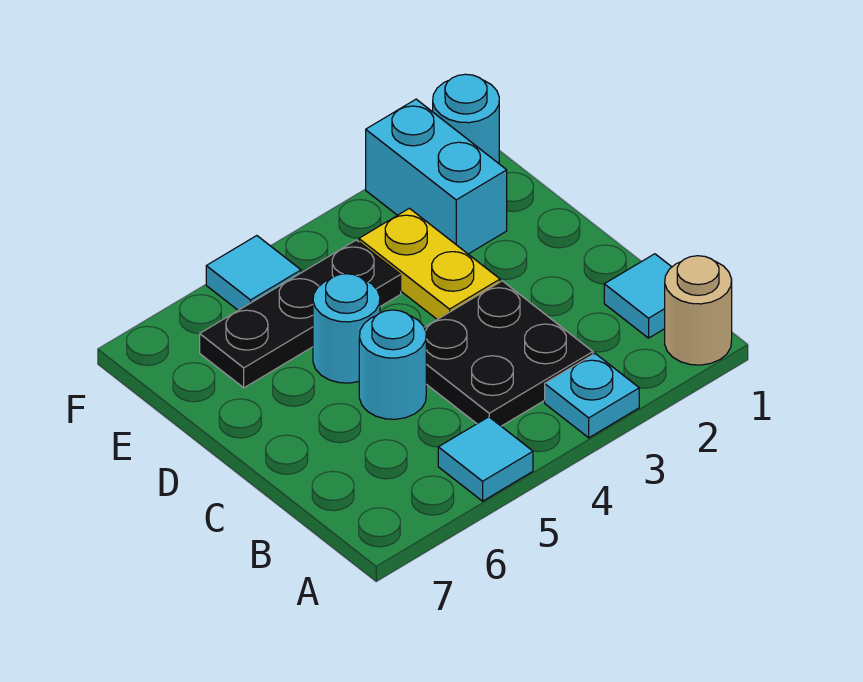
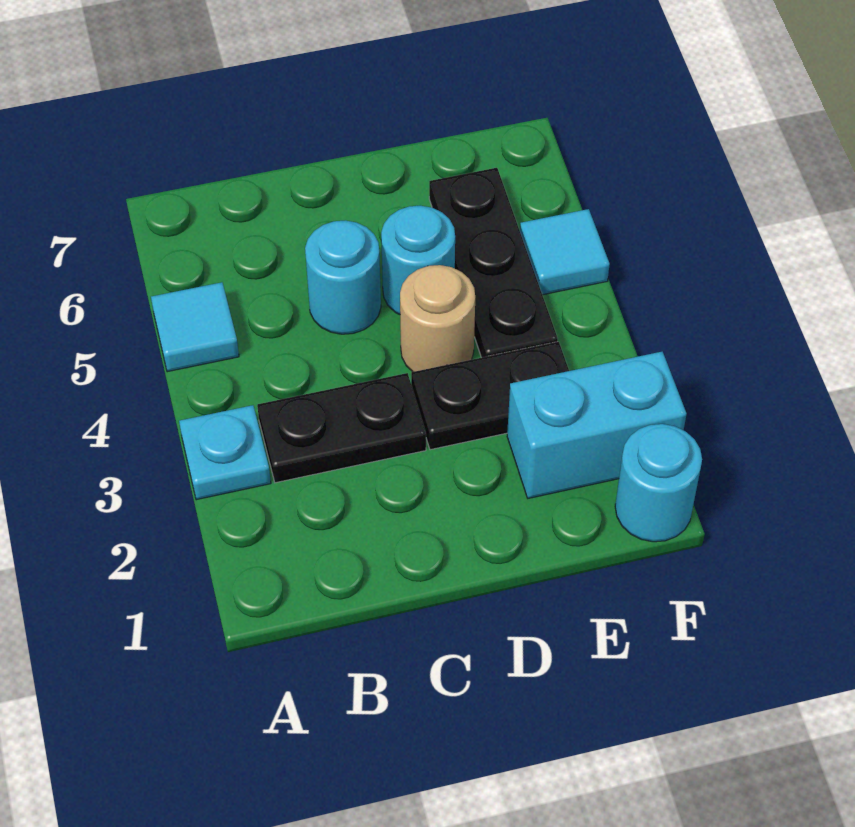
tan round brick A1 level 1 -> tan round brick D4 level 1
cyan tile B1 level 1 -> none
black plate B3:C4 level 1 -> black plate B3:C3 level 1
yellow plate D3:E3 level 1 -> black plate D3:E3 level 1

